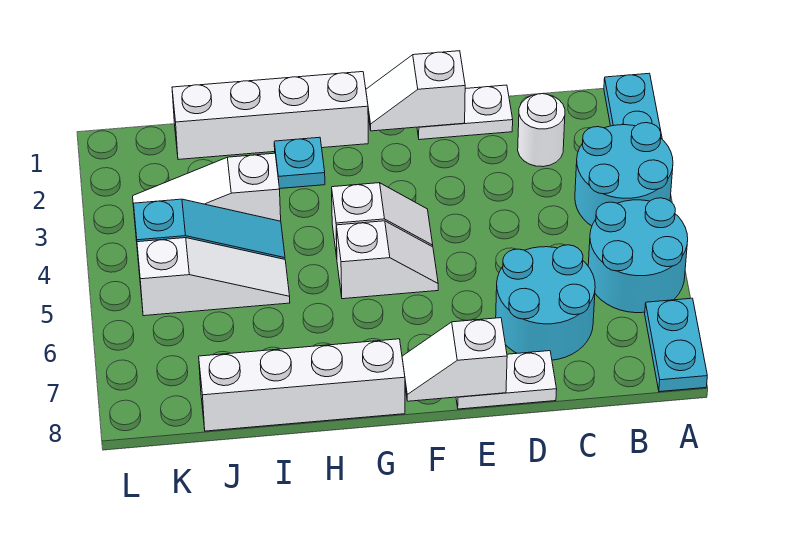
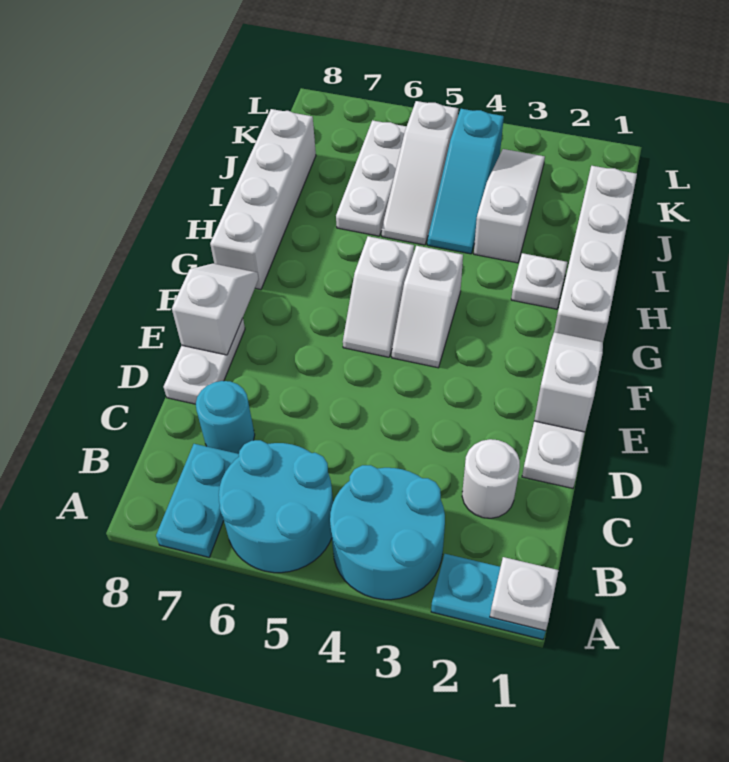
none -> white plate A1 level 2
cyan plate A7:A8 level 1 -> cyan plate A7:B7 level 1
cyan round brick C6:D7 level 1 -> cyan round brick C7 level 1
cyan plate H2 level 1 -> white plate H2 level 1
none -> white plate I6:K6 level 1

